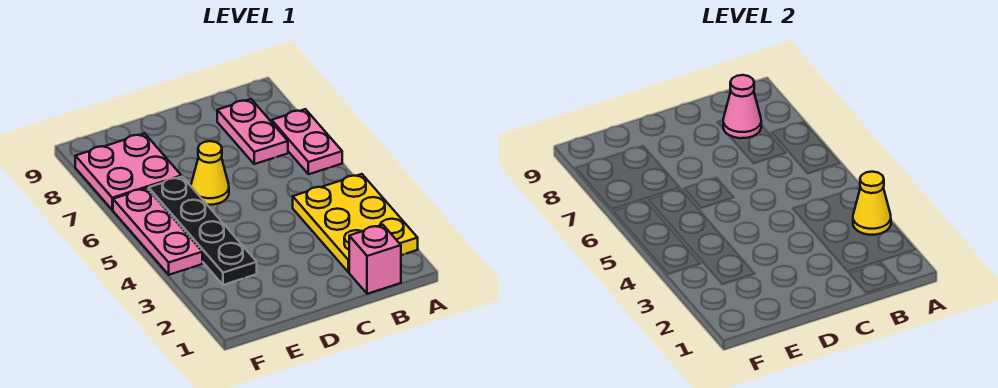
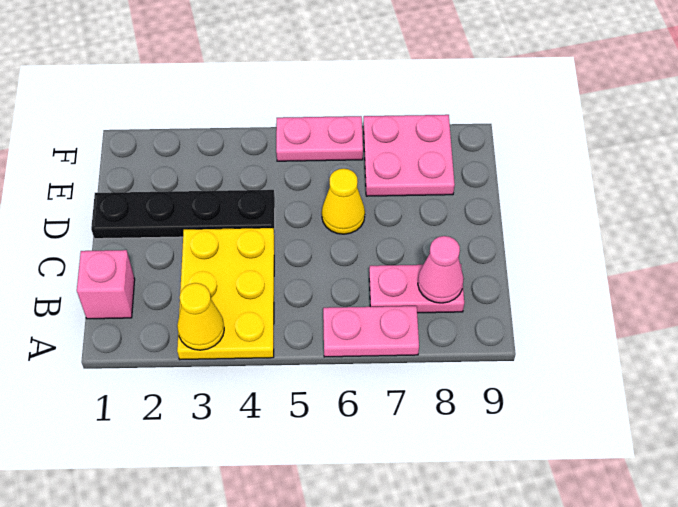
yellow plate A2:B4 level 1 -> yellow plate A3:C4 level 1
black plate E3:E6 level 1 -> black plate D1:D4 level 1
pink plate F4:F6 level 1 -> pink plate F5:F6 level 1

